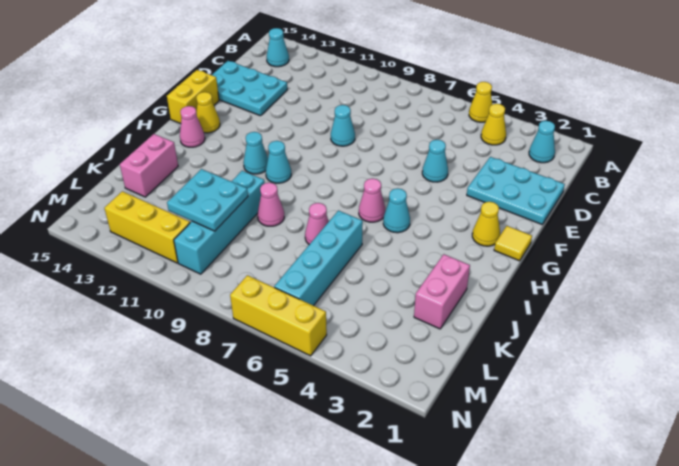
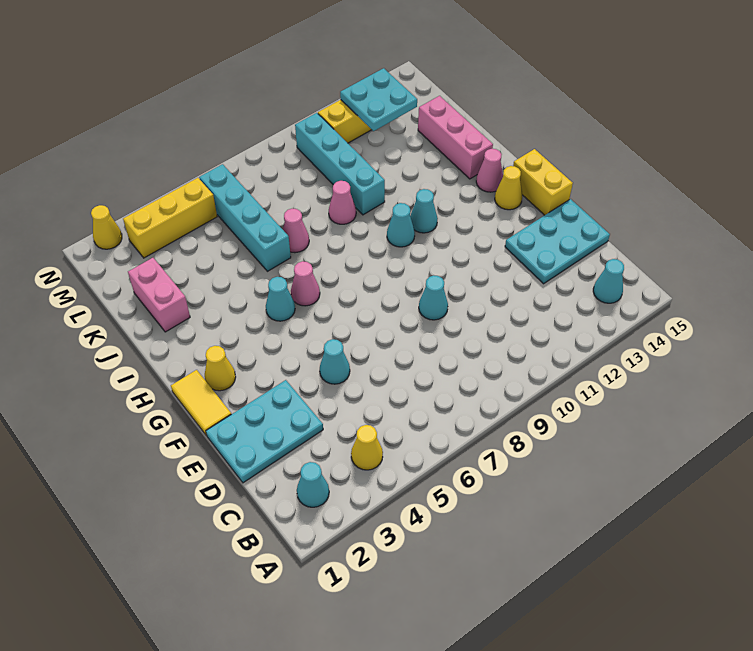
yellow cone A5 level 1 -> yellow cone N2 level 1
yellow tile G1 level 1 -> yellow tile F1:G1 level 1
pink brick J14:K14 level 1 -> pink brick I14:K14 level 1
cyan plate K10:L11 level 2 -> cyan plate L12:M13 level 2
yellow brick N5:N7 level 1 -> yellow brick M3:M5 level 1

